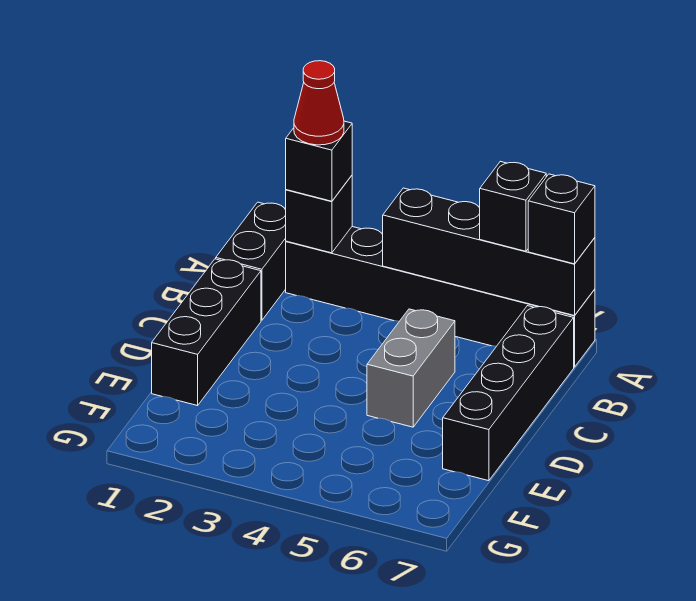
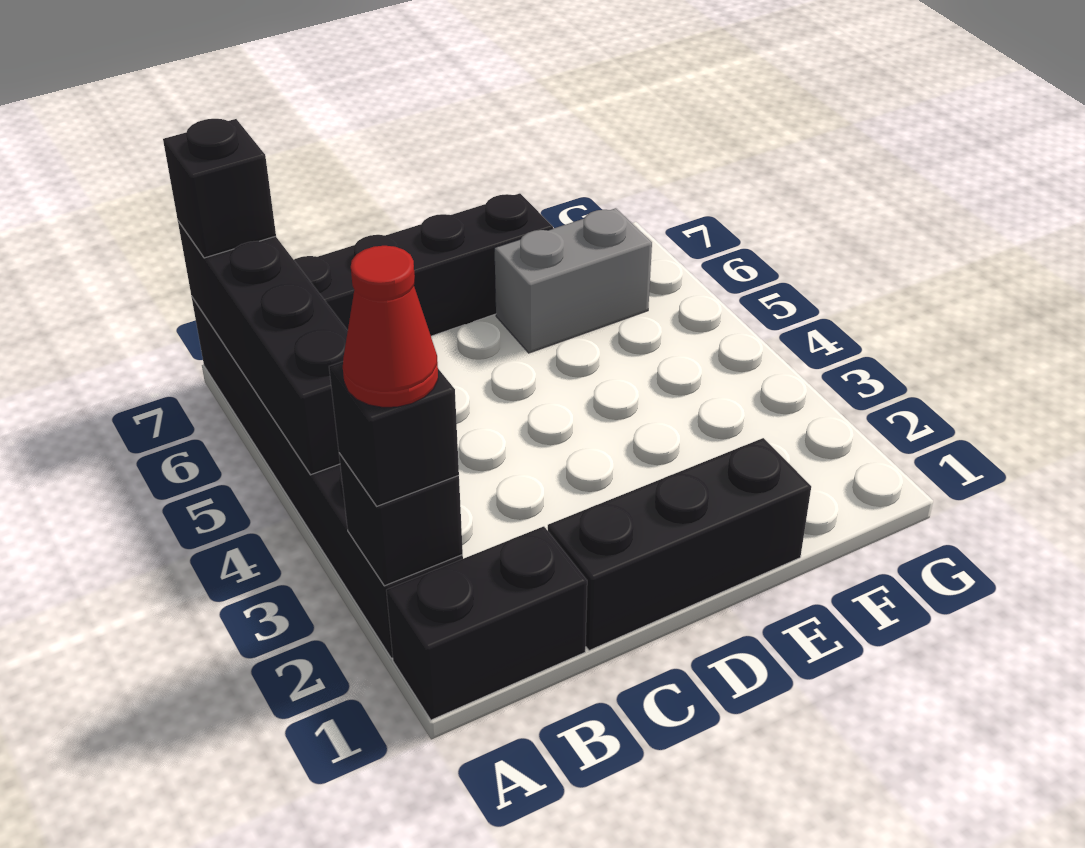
black brick A6 level 3 -> none
grey brick C5:D5 level 1 -> grey brick E6:F6 level 1

